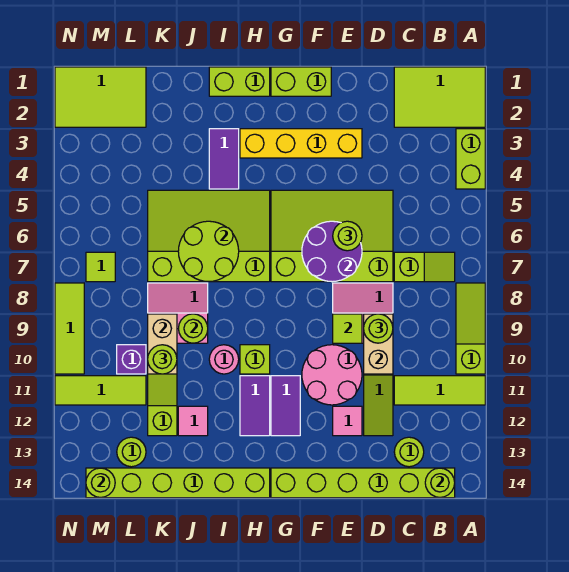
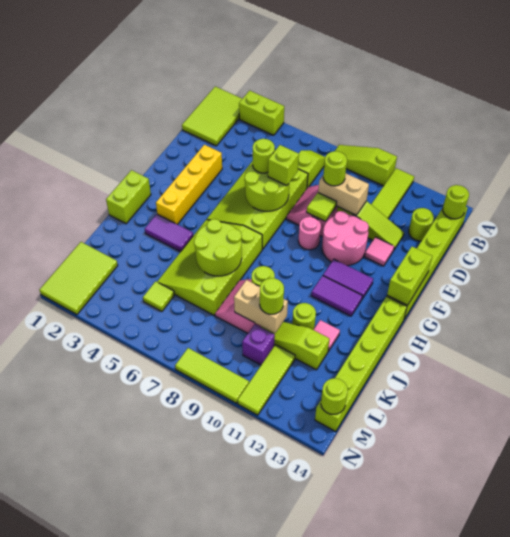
purple round brick E6:F7 level 2 -> lime round brick E6:F7 level 2
lime brick F1:G1 level 1 -> lime brick F14:G14 level 2
lime brick H10 level 1 -> lime brick E7 level 3
pink round brick I10 level 1 -> pink round brick F9 level 1
lime round brick L13 level 1 -> lime round brick J11 level 1
lime tile M7 level 1 -> lime tile L5 level 1

